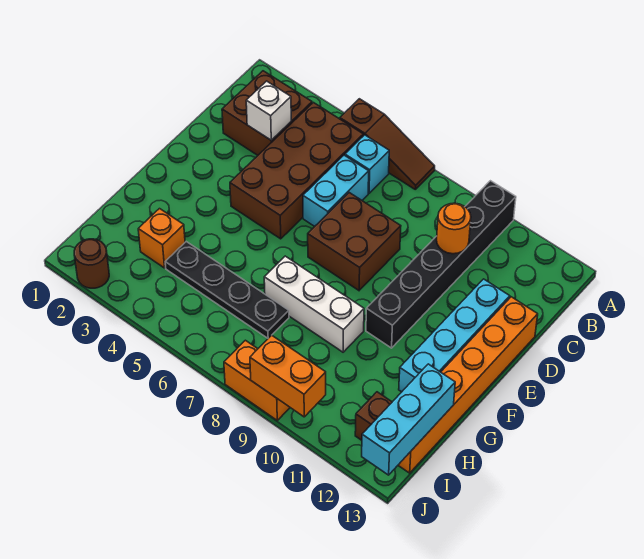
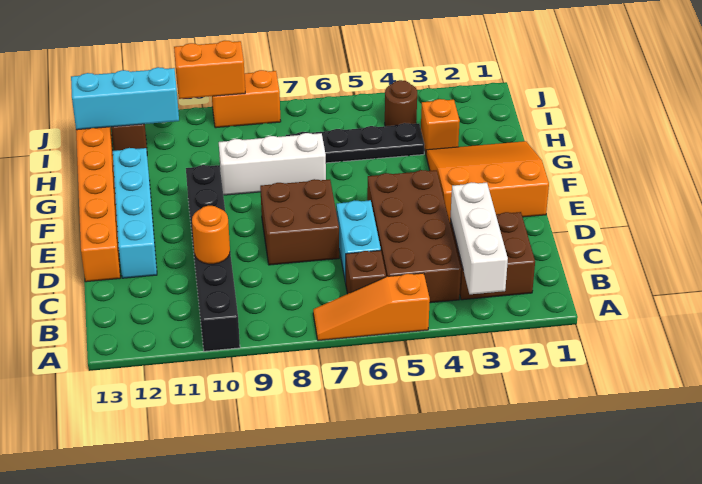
brown slope A5:A7 level 1 top 5 -> orange slope A5:A7 level 1 top 5
cyan brick B6 level 1 -> brown brick B6 level 1
white brick C3 level 2 -> white brick A3:C3 level 2
none -> orange slope E1:G3 level 1 top E
cyan brick H13:J13 level 2 -> cyan brick I11:I13 level 2
brown round brick J2 level 1 -> brown round brick I4 level 1

